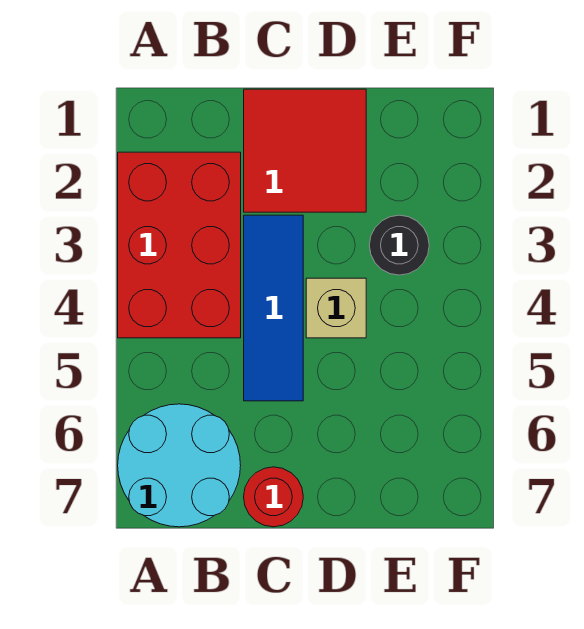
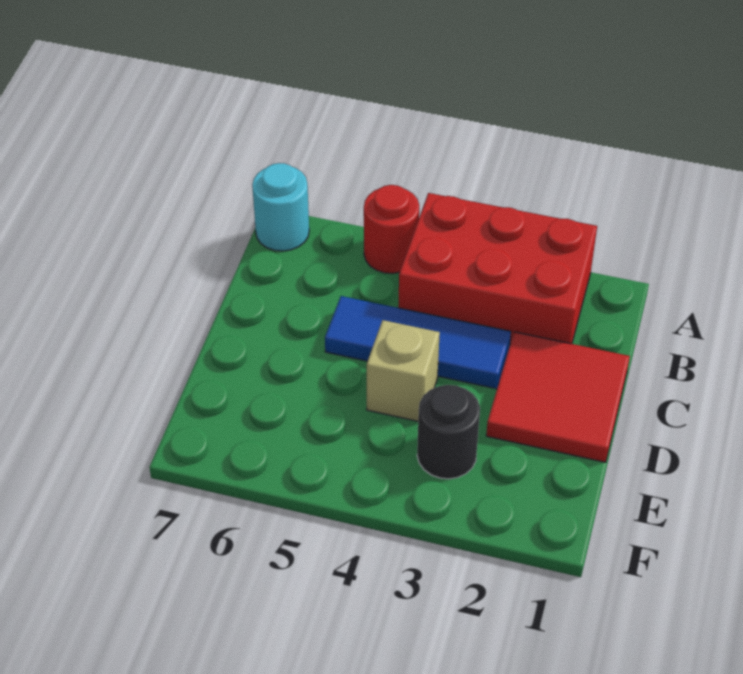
cyan round brick A6:B7 level 1 -> cyan round brick A7 level 1
red round brick C7 level 1 -> red round brick A5 level 1

